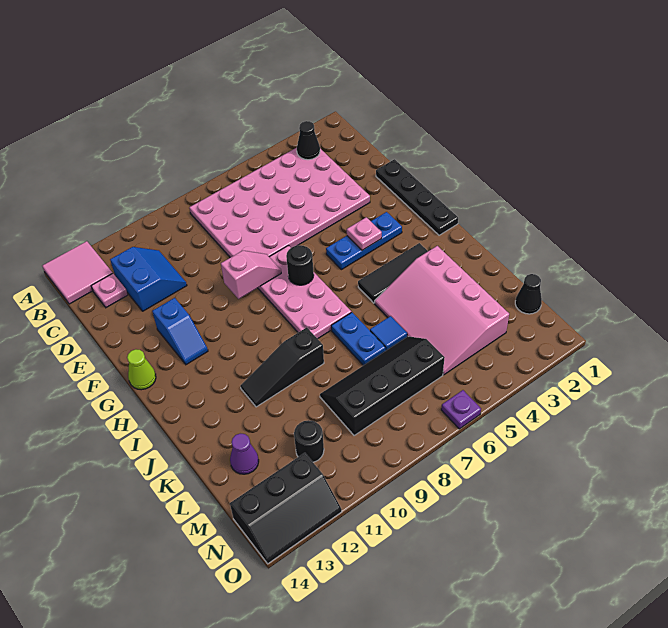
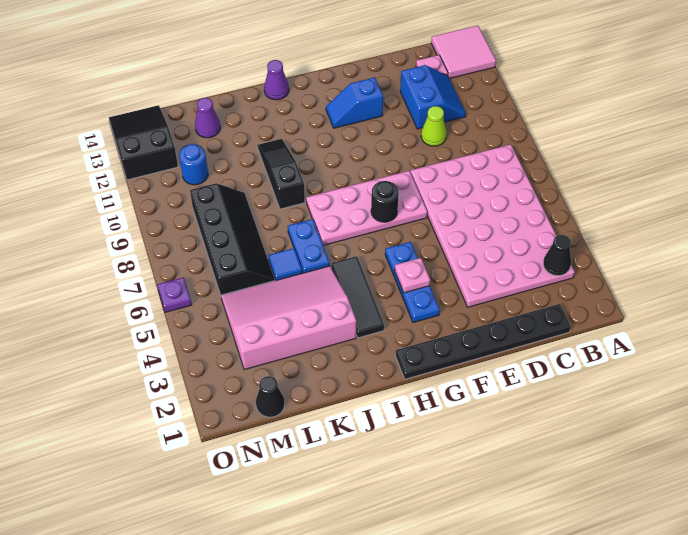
blue slope C11:D12 level 1 top 12 -> blue slope C11:D12 level 1 top D
black plate E1:H1 level 1 -> black plate C1:H1 level 1
pink slope F8:F9 level 2 top 9 -> none
lime cone G14 level 1 -> lime cone D10 level 1
none -> purple cone I14 level 1
blue plate J7:K7 level 1 -> blue plate J6:J7 level 1
black round brick M11 level 1 -> blue round brick M11 level 1
black slope N12:O14 level 1 top N -> black slope N12:O14 level 1 top 12

